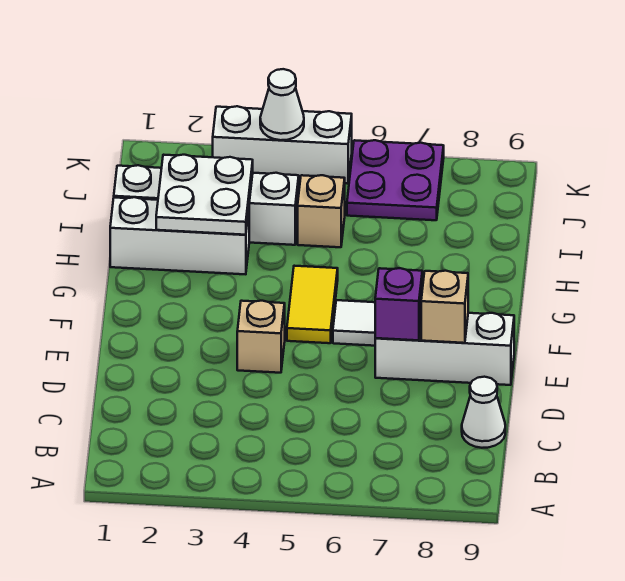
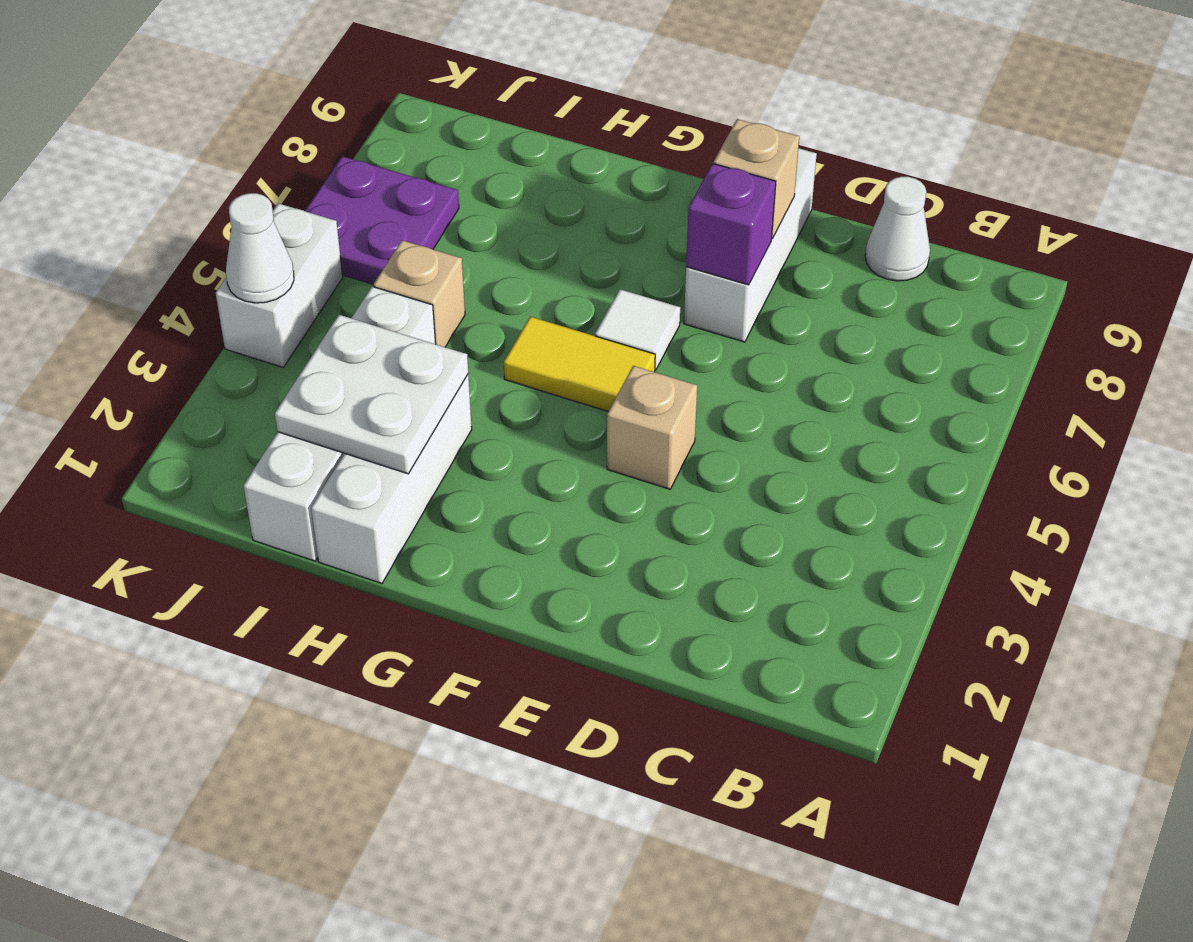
white brick K3:K5 level 1 -> white brick K4:K5 level 1

